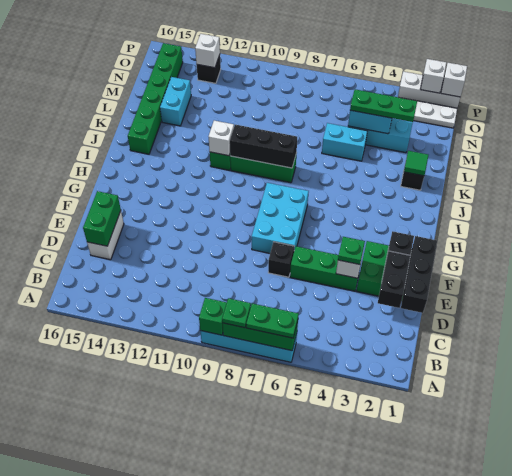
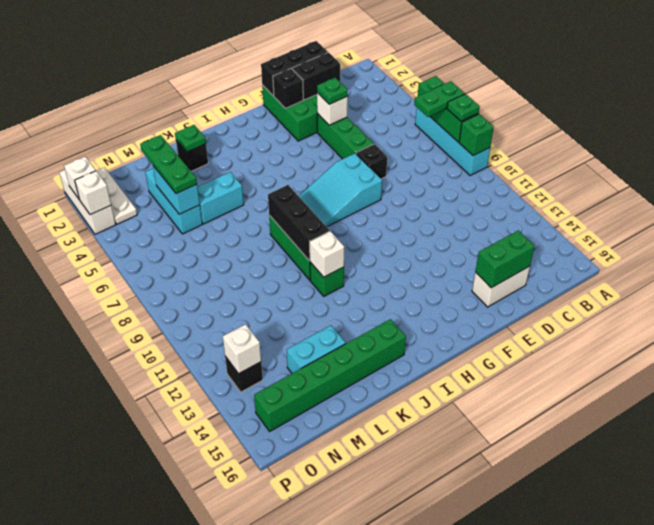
green plate A6:A7 level 3 -> green plate A7:B7 level 3
cyan brick F7:H8 level 1 -> cyan slope F7:H8 level 1 top F
green tile K2 level 2 -> green plate K2 level 2
cyan brick L5:L6 level 1 -> cyan brick K5:L5 level 1
white brick P1 level 2 -> white brick P3 level 2

